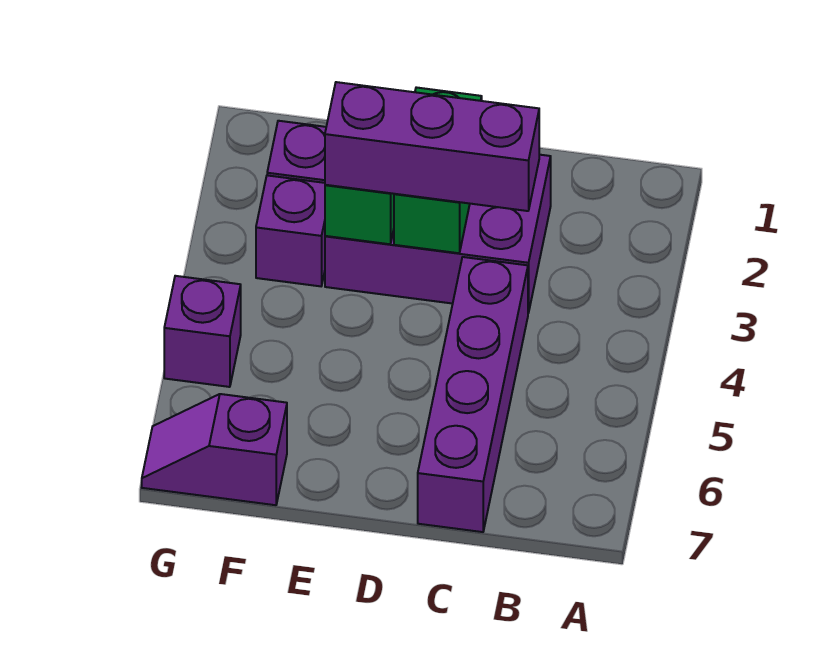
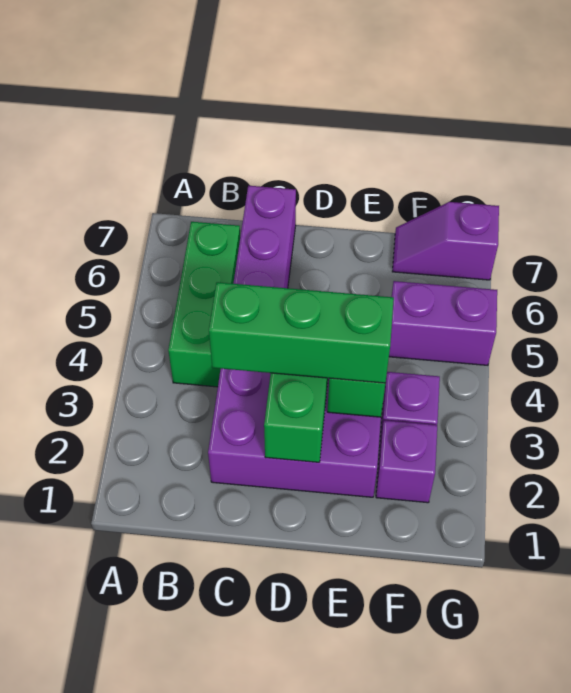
none -> green brick B4:B6 level 1
purple brick C3:E3 level 3 -> green brick C3:E3 level 3
purple slope F7:G7 level 1 top F -> purple slope F7:G7 level 1 top G
purple brick G5 level 1 -> purple brick F5:G5 level 1

